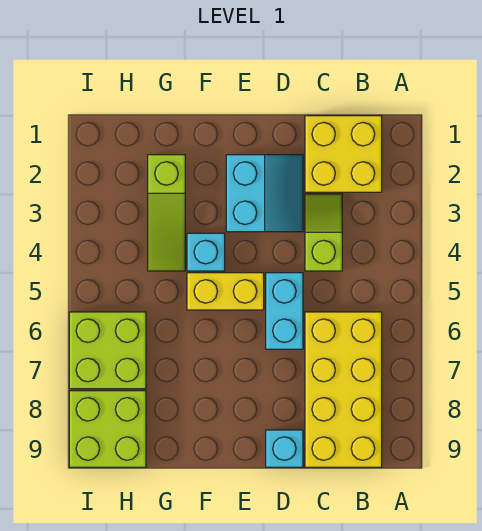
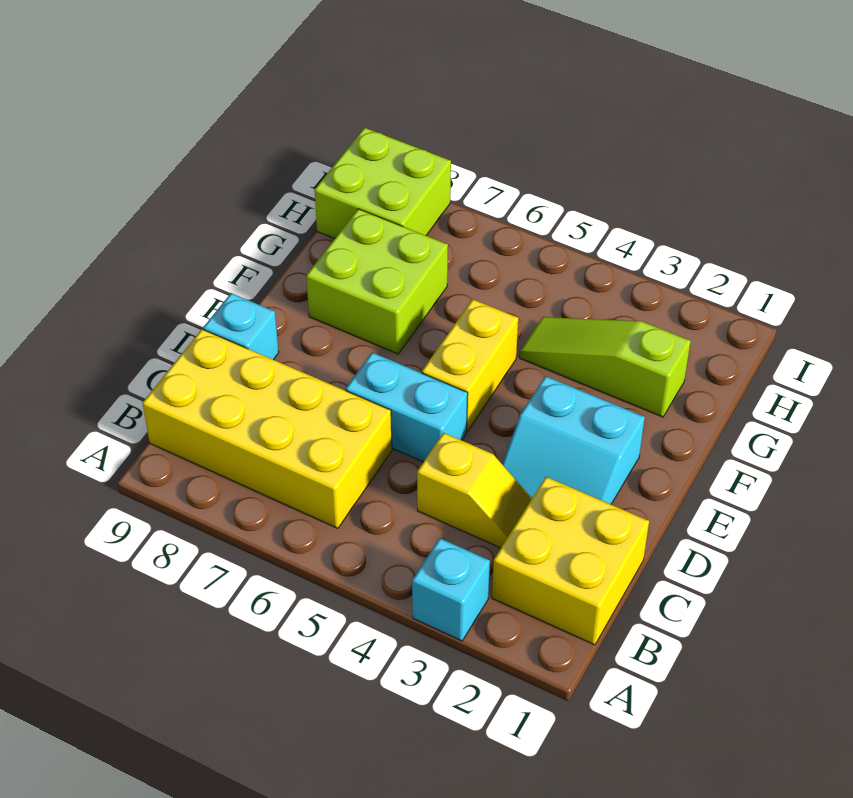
lime slope C3:C4 level 1 top 4 -> yellow slope C3:C4 level 1 top 4
cyan brick F4 level 1 -> cyan brick A3 level 1
lime brick H6:I7 level 1 -> lime brick F7:G8 level 1

